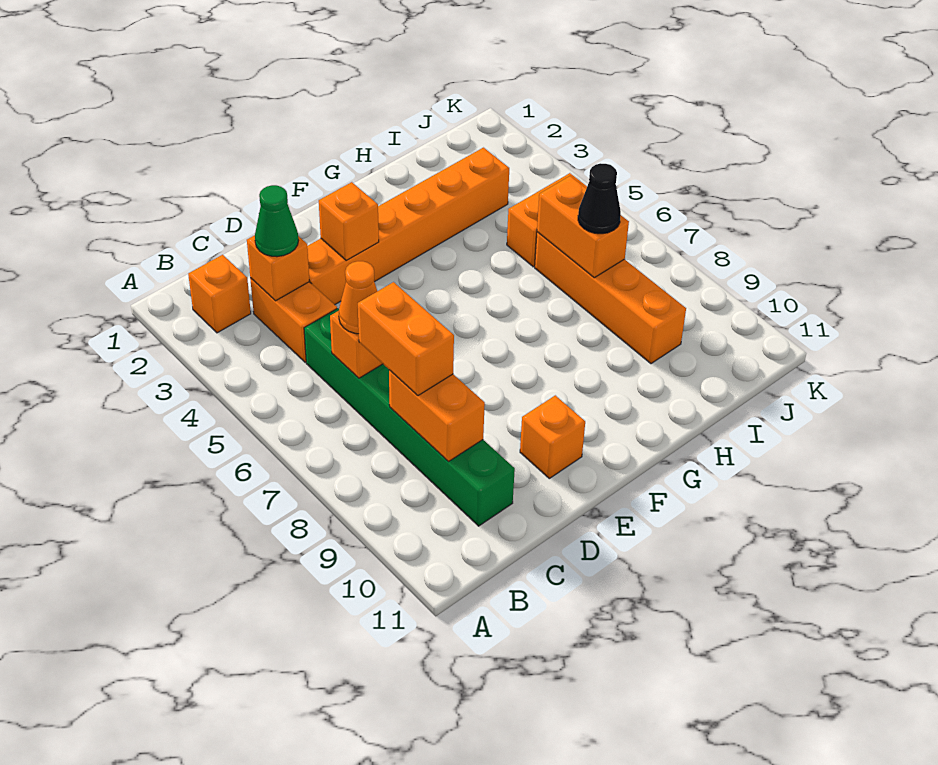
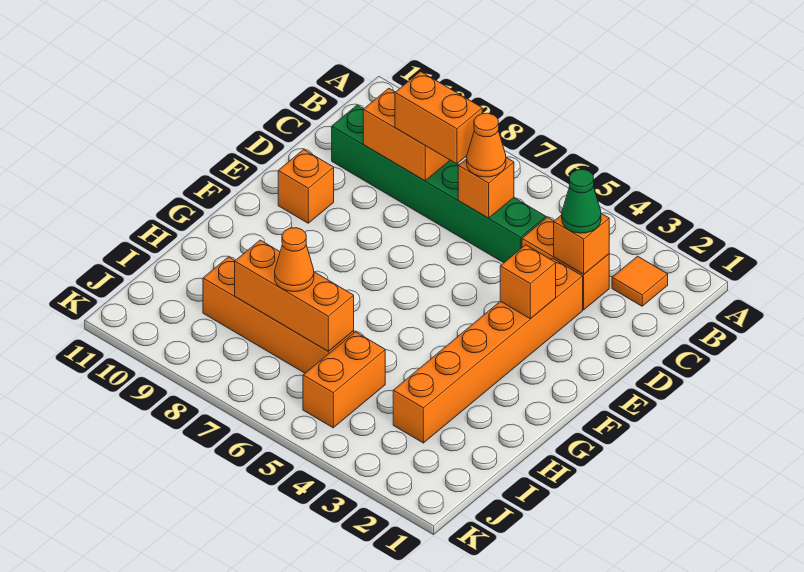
orange brick B2 level 1 -> orange tile B2 level 1
orange brick I6:I7 level 2 -> orange brick I6:I8 level 2
black cone I7 level 3 -> orange cone I7 level 3

